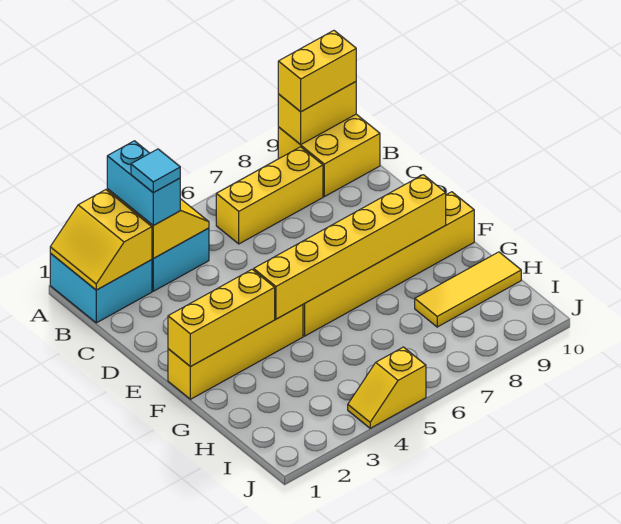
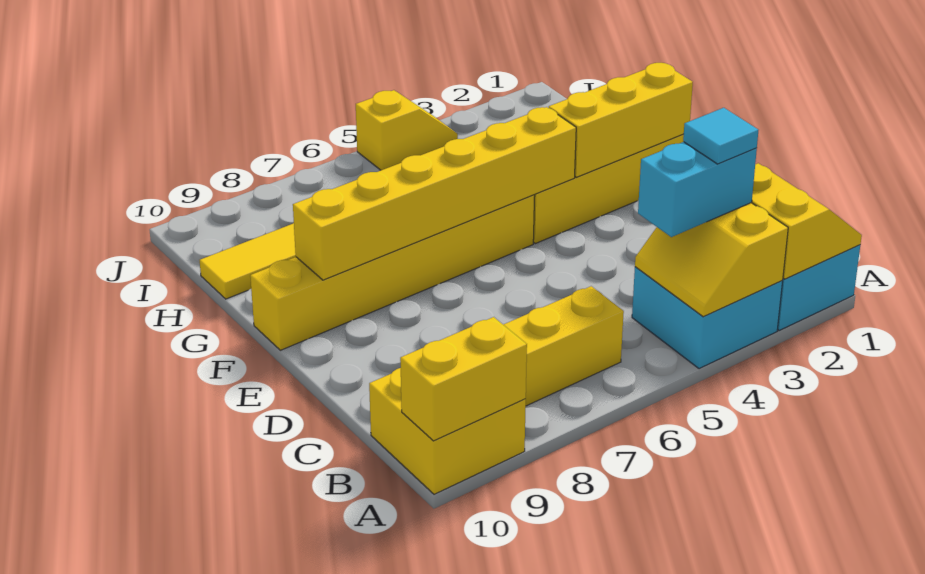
cyan brick A3:B3 level 3 -> cyan brick B3:B4 level 3
yellow brick A9:A10 level 3 -> none

